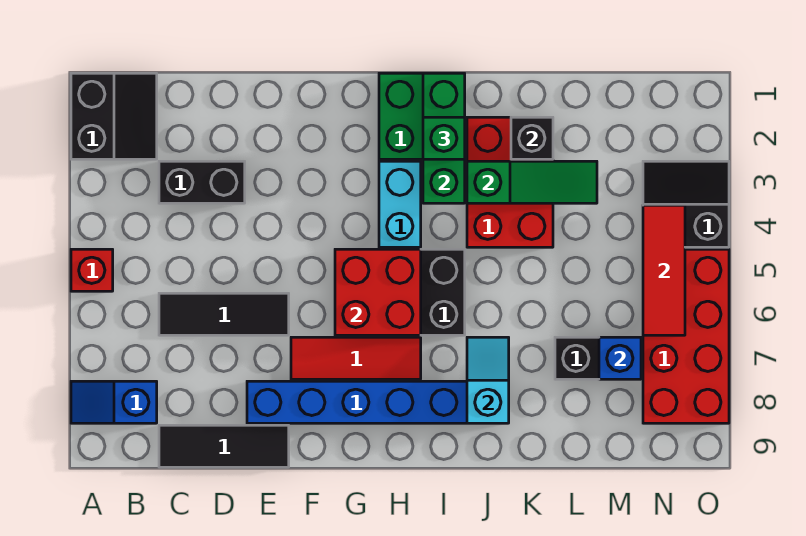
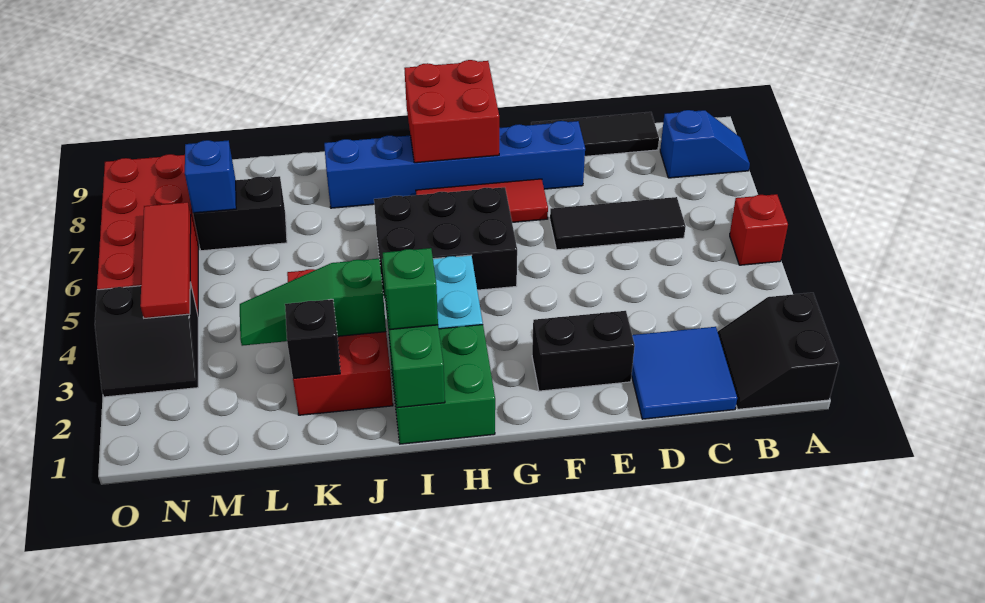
none -> blue tile C1:D2 level 1
black brick C3:D3 level 1 -> black brick E2:F2 level 1
red brick G5:H6 level 2 -> red brick G8:H9 level 2
cyan slope J7:J8 level 2 top 8 -> none

